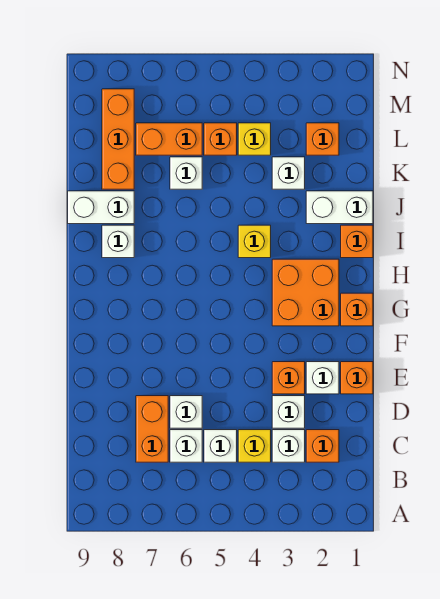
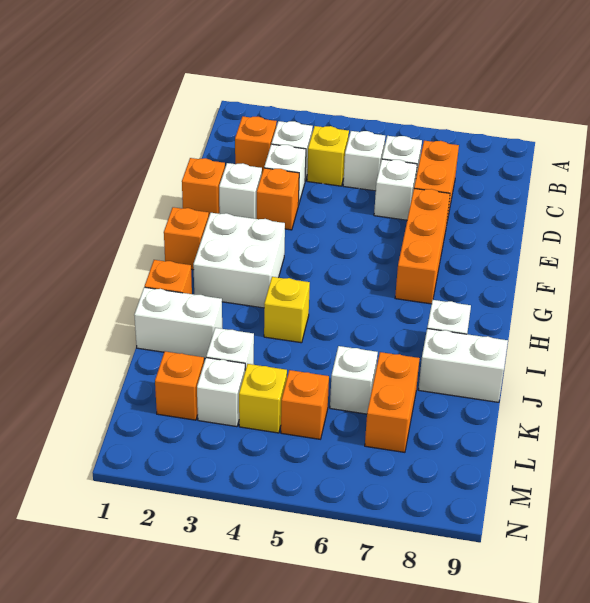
orange brick G2:H3 level 1 -> white brick G2:H3 level 1
orange brick K8:M8 level 1 -> orange brick E7:G7 level 1
none -> white brick L3 level 1
orange brick L6:L7 level 1 -> orange brick K7:L7 level 1

